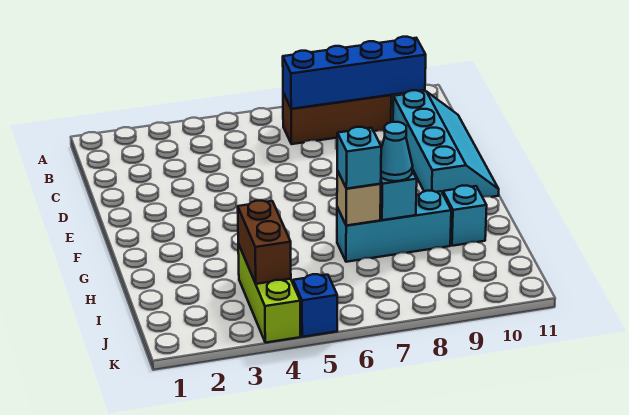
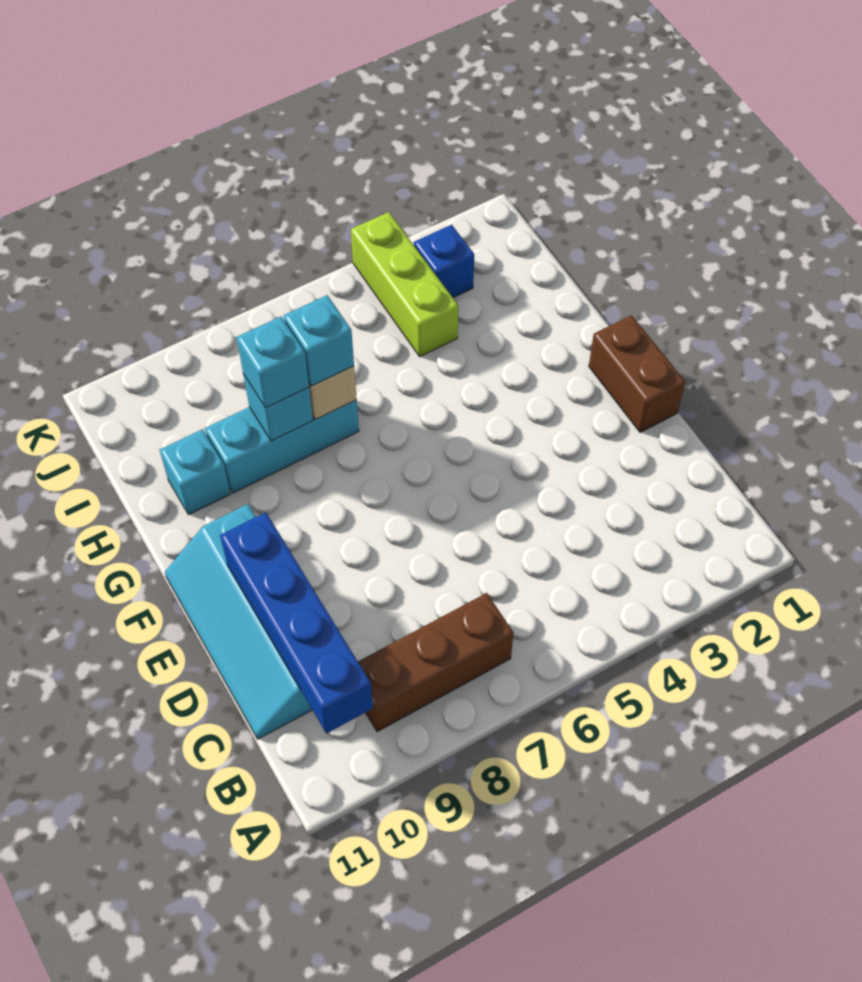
blue brick B7:B10 level 2 -> blue brick B10:E10 level 2
cyan cone H8 level 3 -> cyan brick H8 level 3
brown brick I4:J4 level 2 -> brown brick E1:F1 level 1
blue brick K5 level 1 -> blue brick J3 level 1

